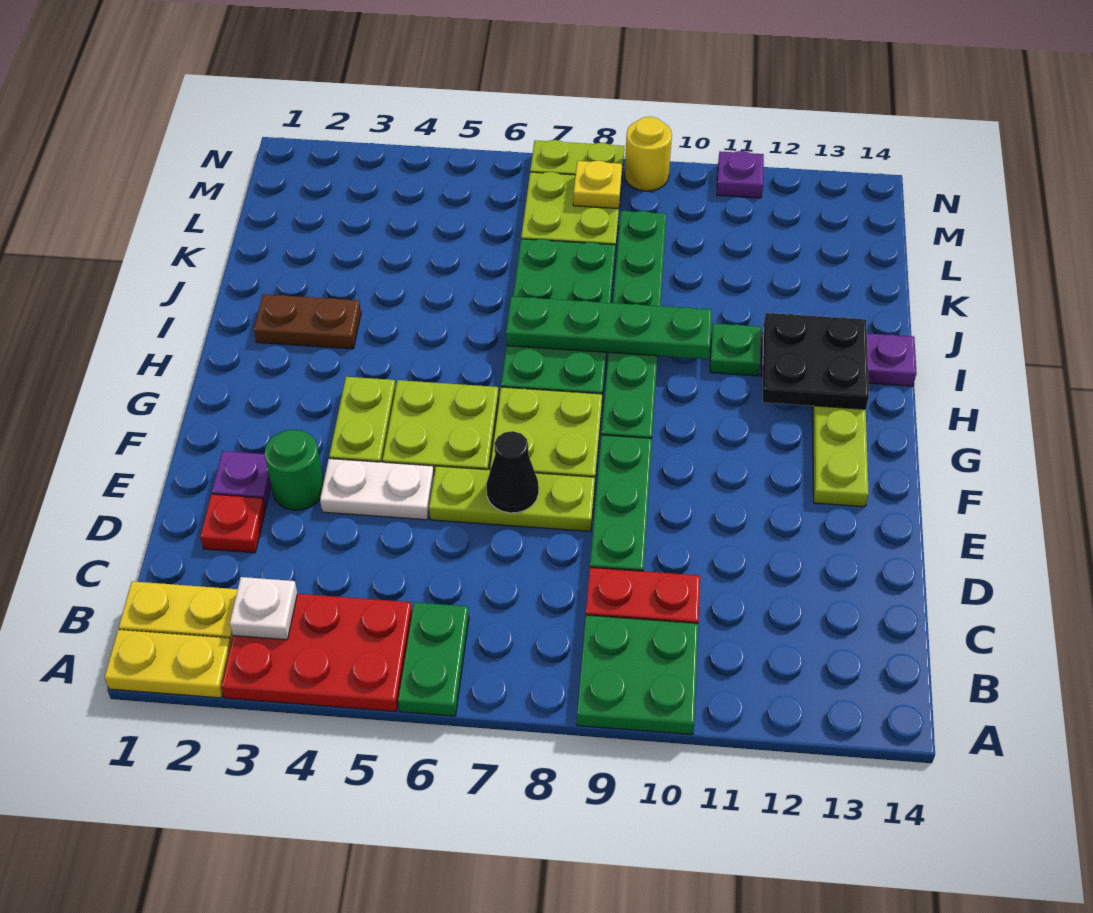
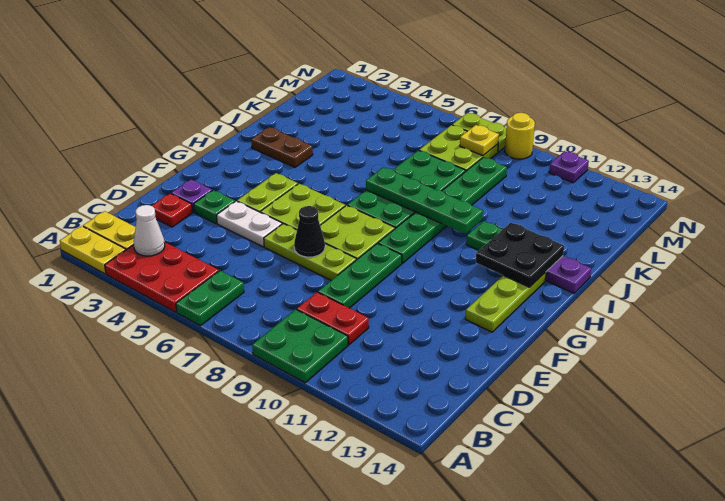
white plate B3 level 2 -> white cone B3 level 2
green round brick E3 level 1 -> green plate E3 level 1

